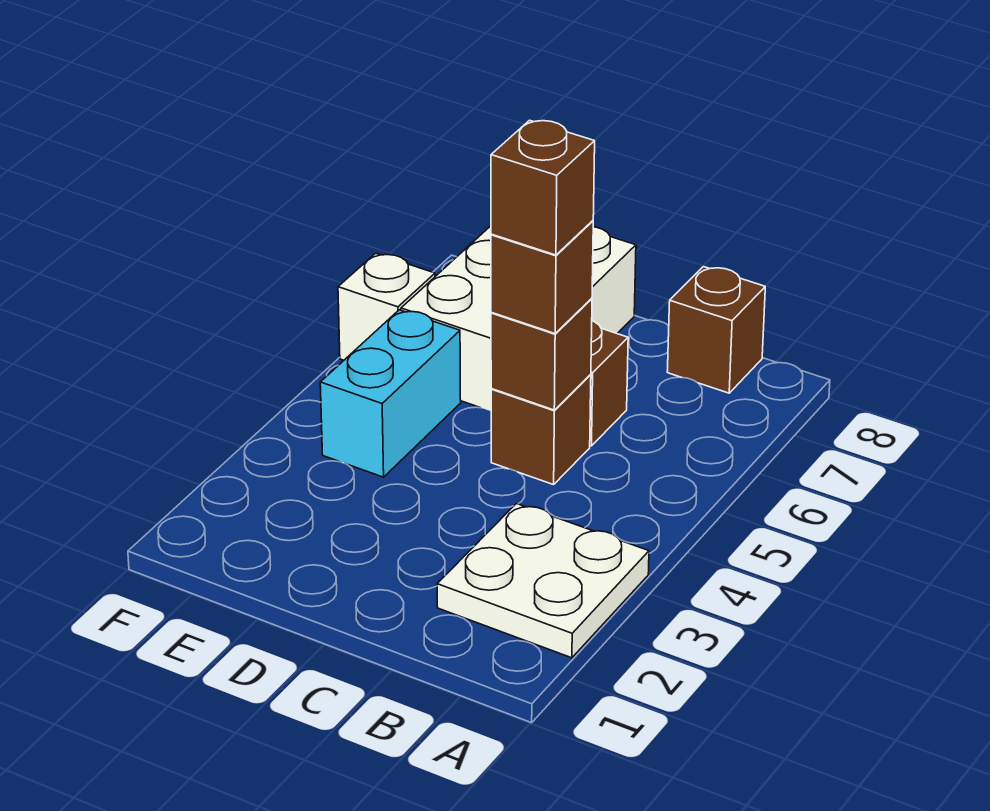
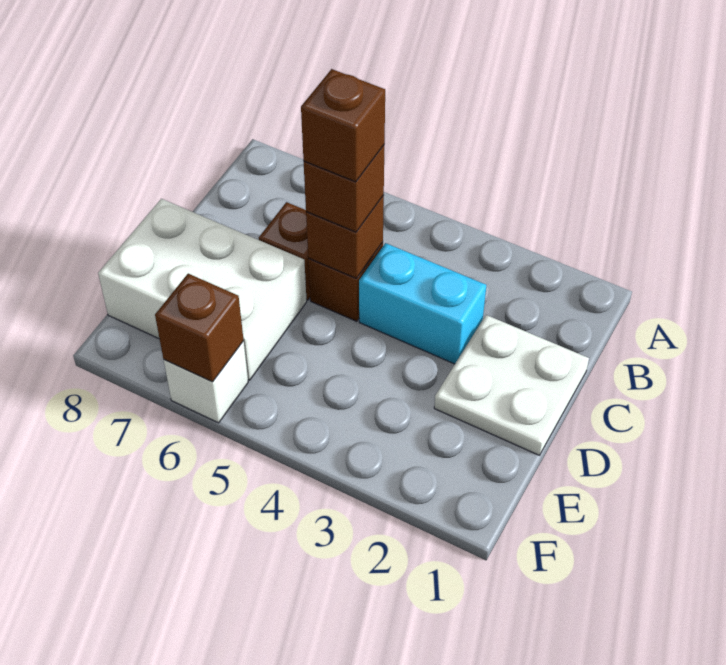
white plate A2:B3 level 1 -> white plate C1:D2 level 1
brown brick B8 level 1 -> brown brick F6 level 2
cyan brick E4:E5 level 1 -> cyan brick C3:C4 level 1

